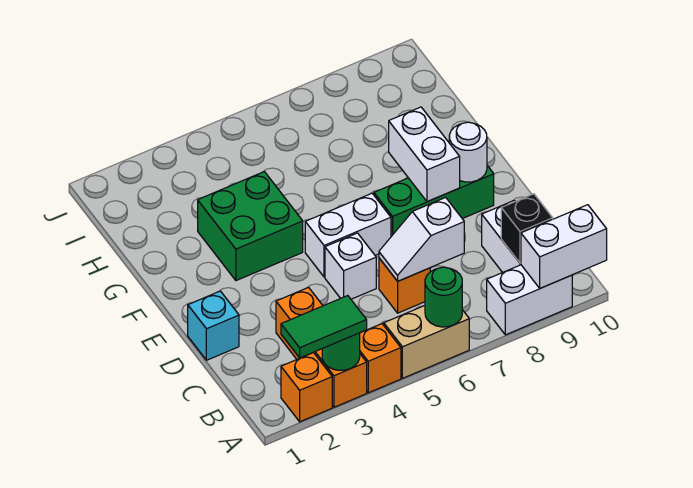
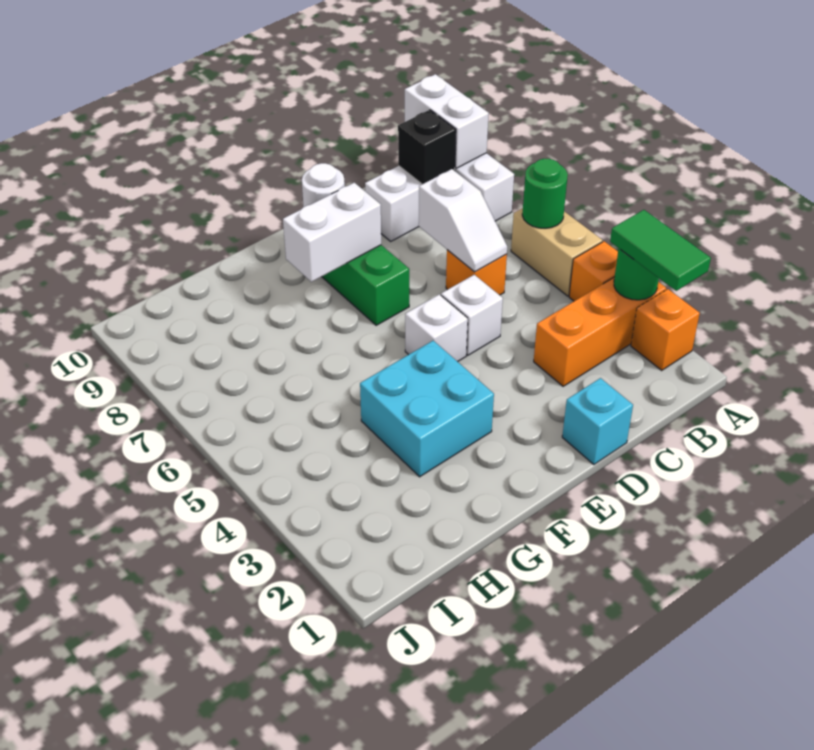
white brick E5:E6 level 1 -> white brick E5 level 1
green brick F3:G4 level 1 -> cyan brick F3:G4 level 1

